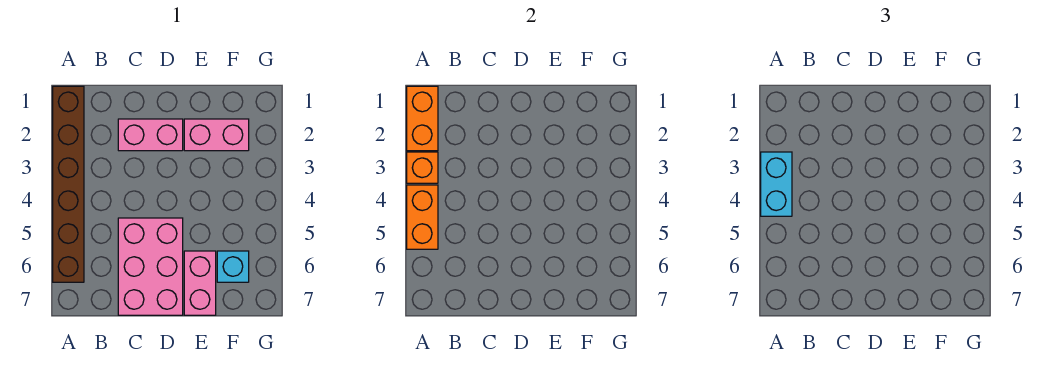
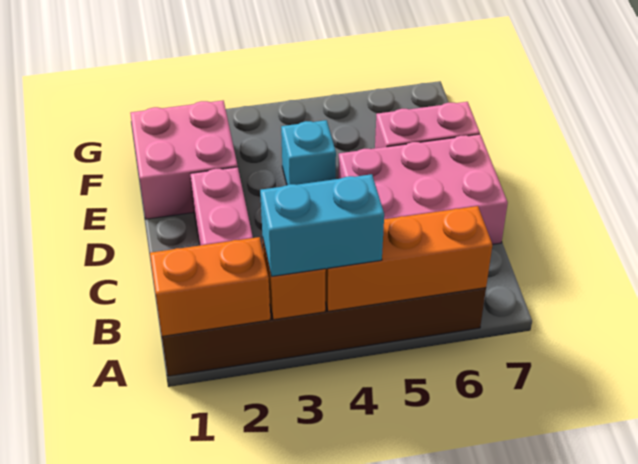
orange brick A4:A5 level 2 -> orange brick A4:A6 level 2
pink brick E2:F2 level 1 -> pink brick E1:F2 level 1
cyan brick F6 level 1 -> cyan brick E4 level 1

